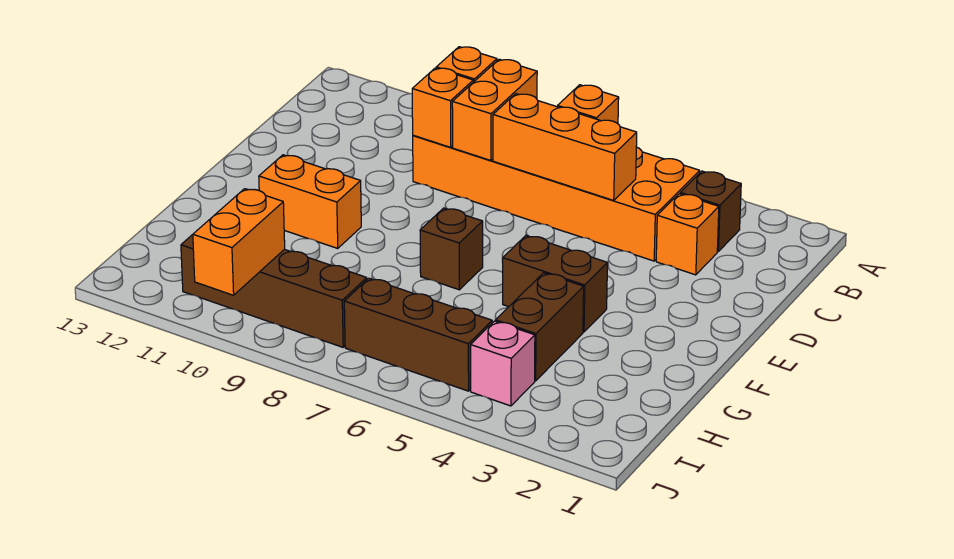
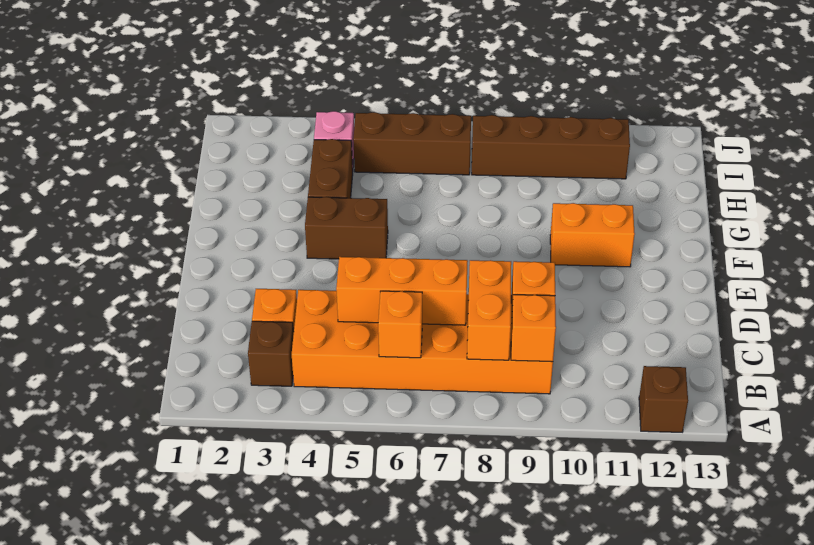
brown brick F7 level 1 -> brown brick A12 level 1
orange brick I10:J10 level 2 -> none

